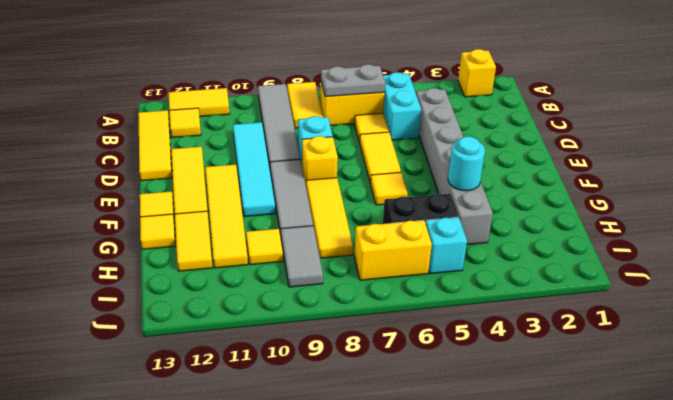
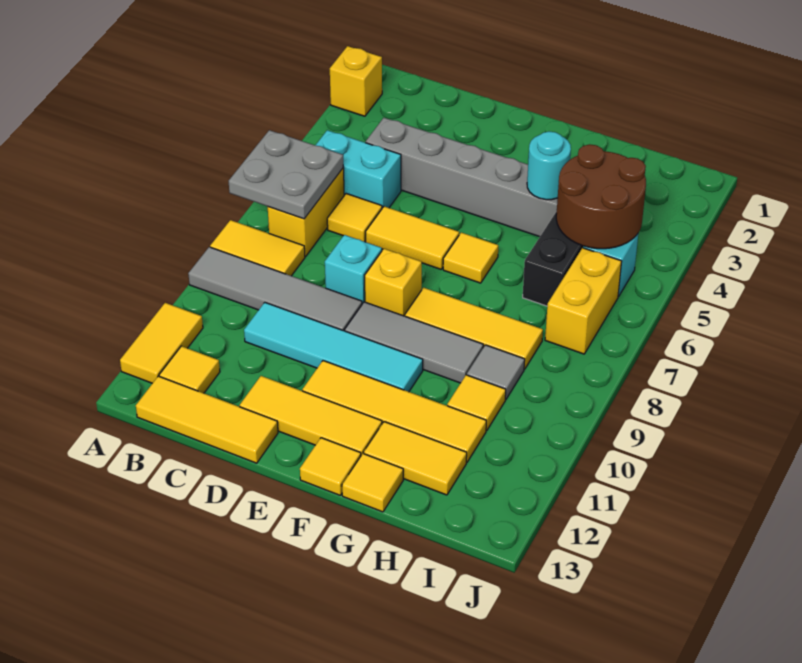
grey plate B6:B7 level 2 -> grey plate A6:B7 level 2
none -> brown round brick H4:I5 level 2
grey tile H9:I9 level 1 -> grey tile H9 level 1

